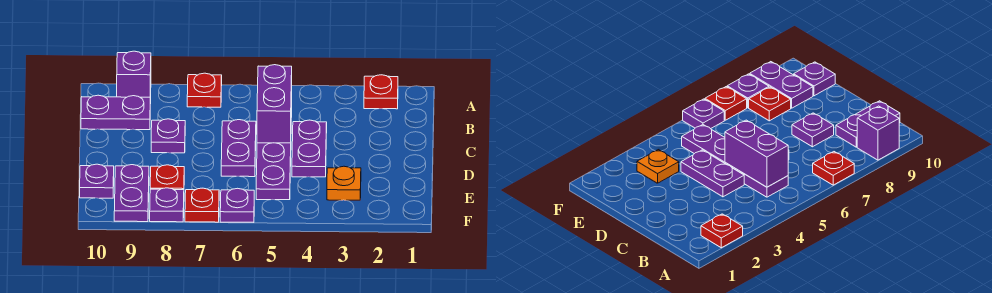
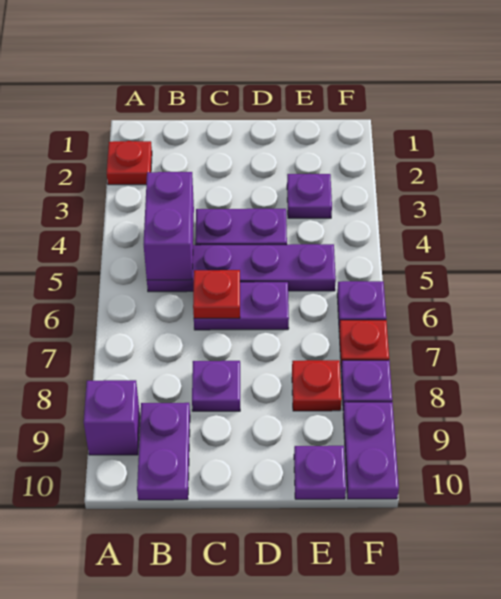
red plate A7 level 1 -> red plate C6 level 2
purple brick B5:C5 level 2 -> purple brick B4:B5 level 2
orange plate E3 level 1 -> purple plate E3 level 1
purple plate E9:F9 level 1 -> purple plate F9:F10 level 1

